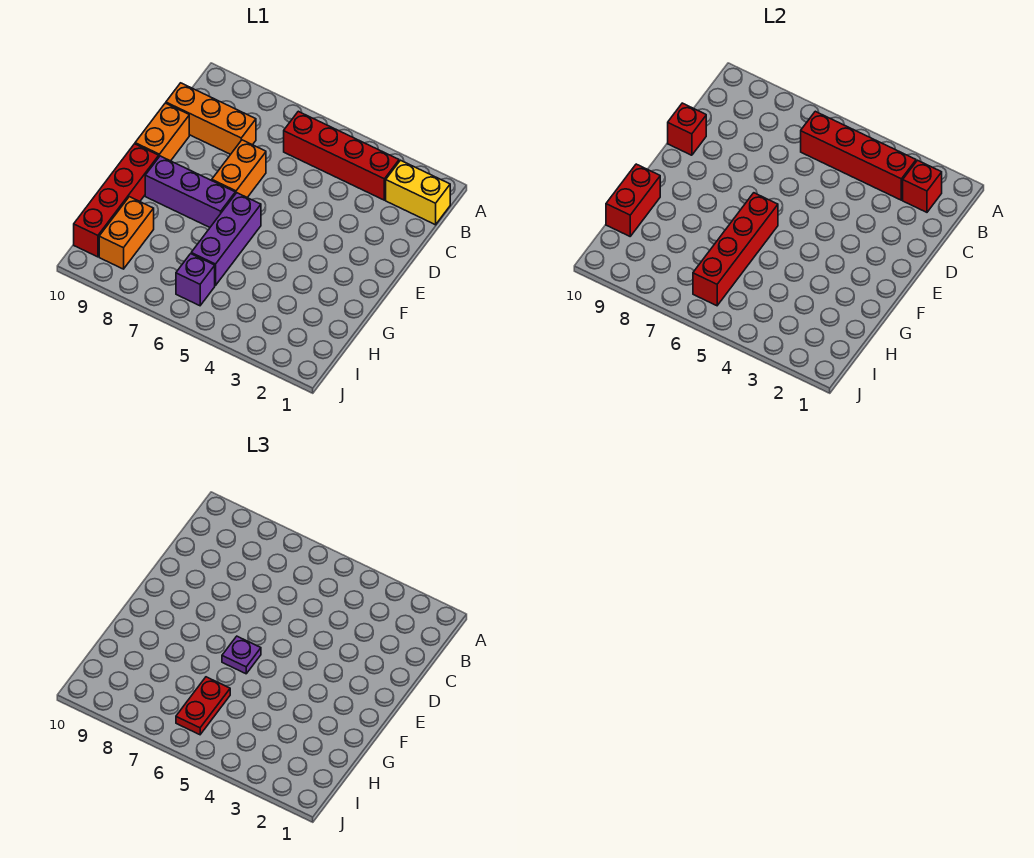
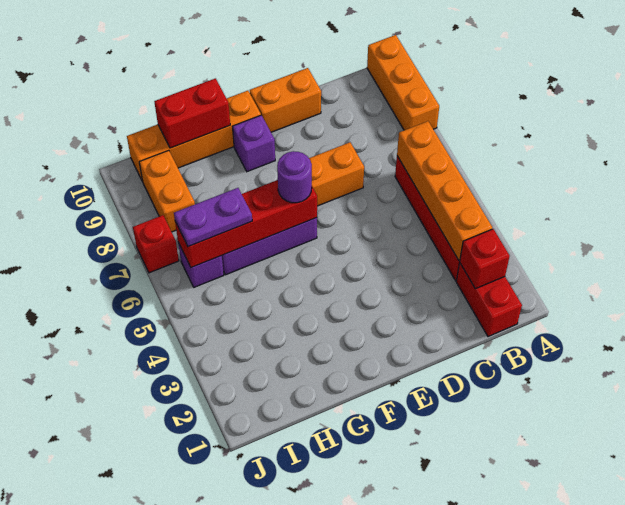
yellow brick B1:B2 level 1 -> red brick B1:B2 level 1
red brick B3:B6 level 2 -> orange brick B3:B6 level 2
orange brick C8:C10 level 1 -> orange brick A8:A10 level 1
red brick D10 level 2 -> red brick J7 level 1
purple plate F6 level 3 -> purple round brick F6 level 3
purple brick F7:F9 level 1 -> purple brick F9 level 1
red brick F10:I10 level 1 -> orange brick F10:I10 level 1
red plate H6:I6 level 3 -> purple plate H6:I6 level 3
orange brick H9:I9 level 1 -> orange brick I8:I9 level 1

